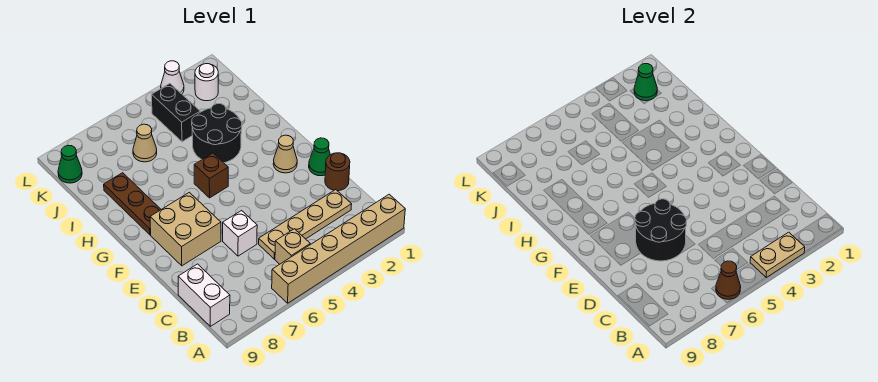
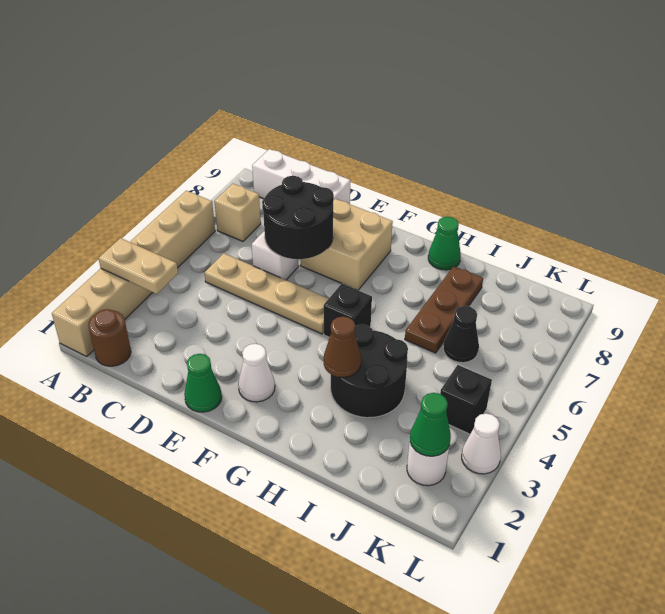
tan plate A3:A4 level 2 -> tan plate A3:B3 level 2
brown cone A6 level 2 -> brown cone H3 level 2
tan brick B5 level 1 -> tan brick B7 level 1
white brick B9:C9 level 1 -> white brick B9:D9 level 1
tan plate C2:C5 level 1 -> tan plate C5:F5 level 1
brown round brick D1 level 1 -> brown round brick B1 level 1
tan cone F2 level 1 -> white cone F2 level 1
brown brick G5 level 1 -> black brick G5 level 1
brown plate G8:I8 level 1 -> brown plate I6:I8 level 1
black brick J4:K4 level 1 -> black brick K4 level 1
tan cone J6 level 1 -> black cone J6 level 1
green cone K9 level 1 -> green cone H9 level 1

